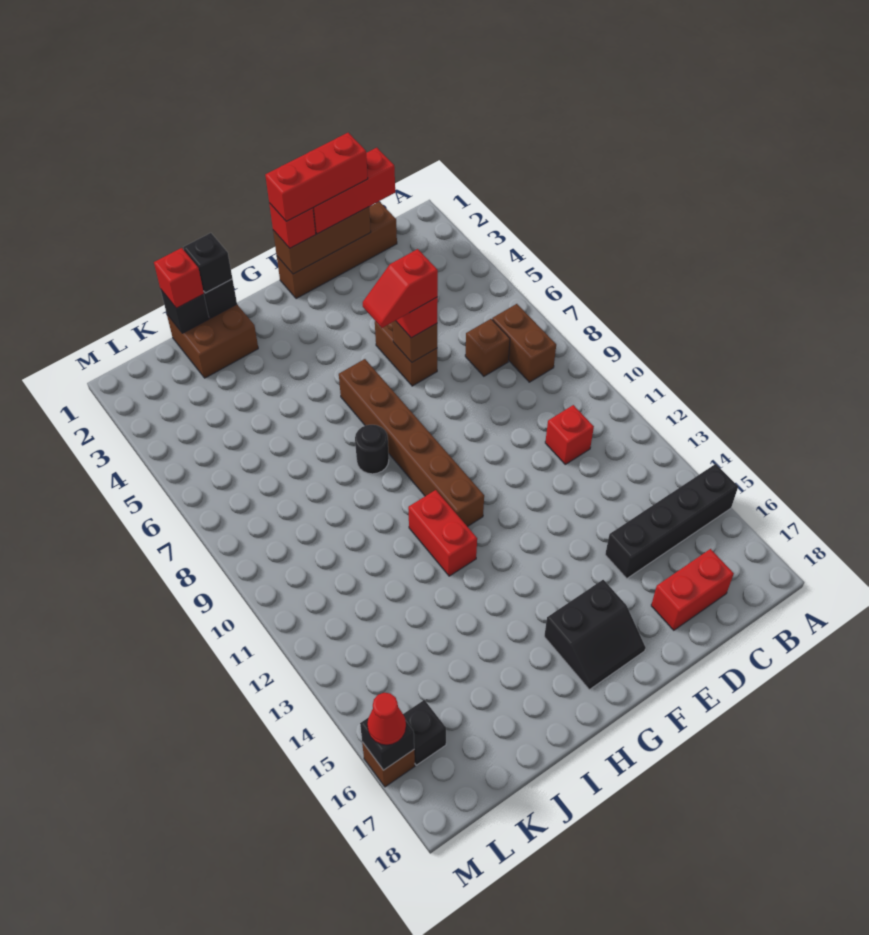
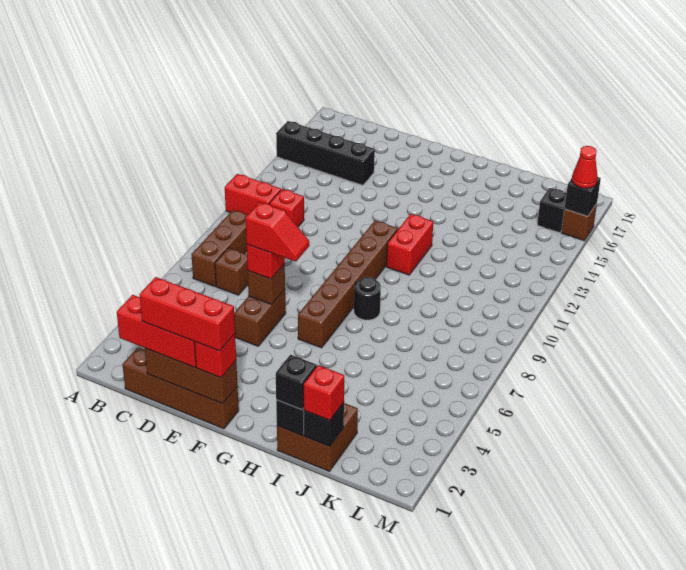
brown brick B7:B8 level 1 -> brown brick B7:B9 level 1
red brick C17:D17 level 1 -> red brick A11:B11 level 1
black slope F16:G17 level 1 top 16 -> none

